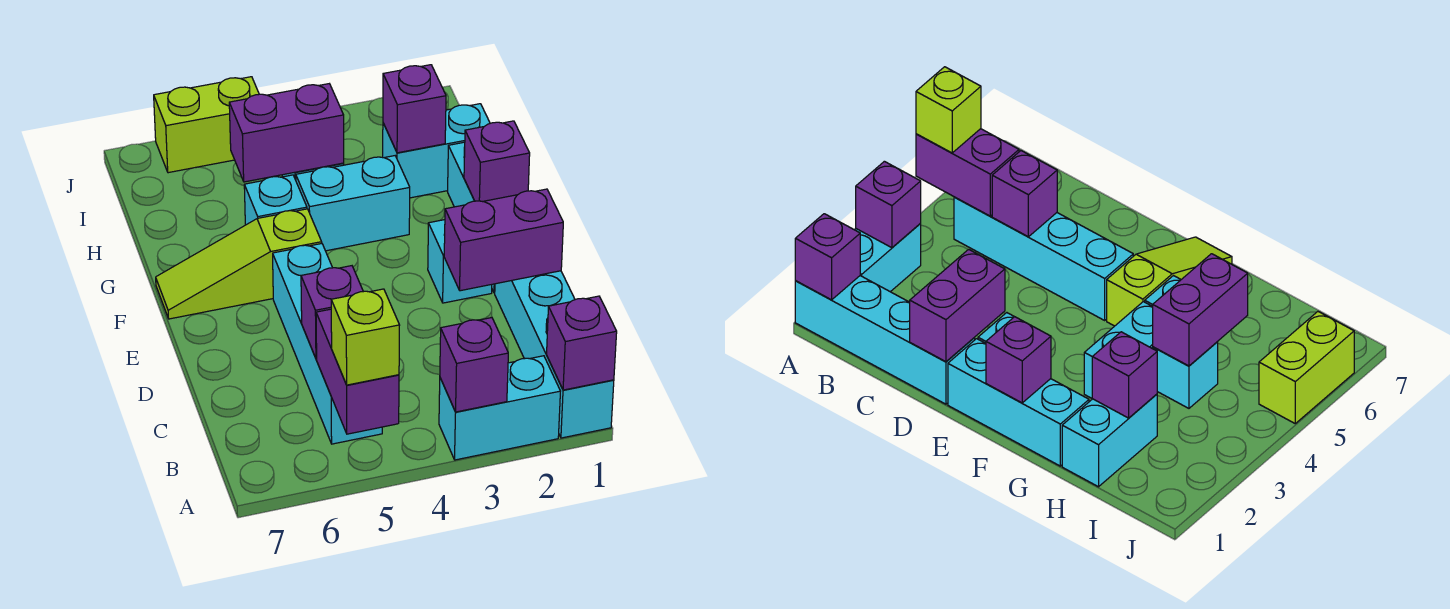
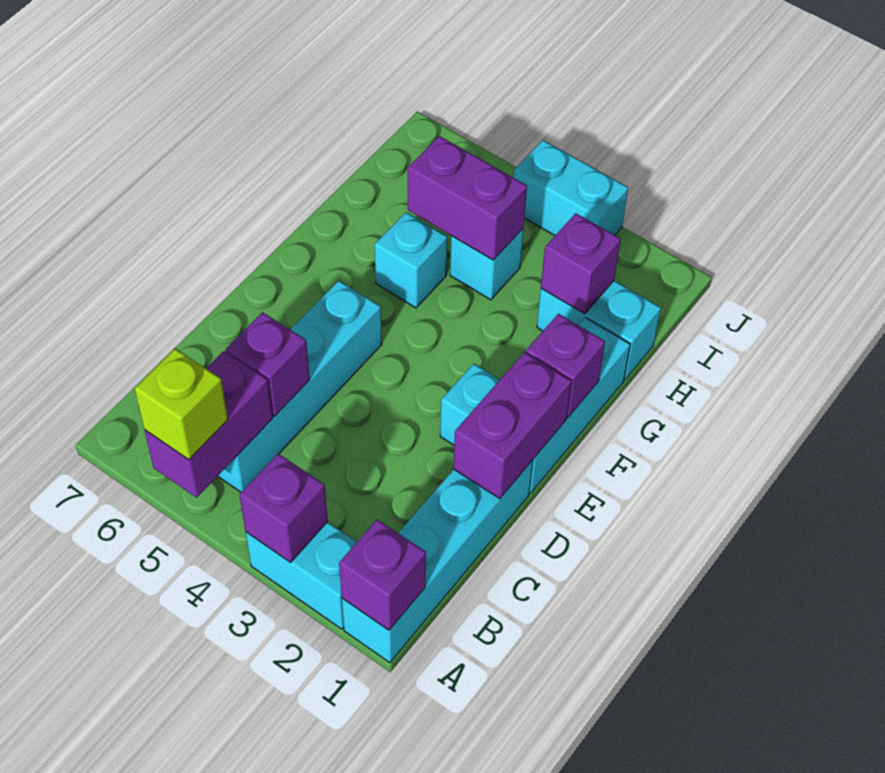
purple brick D1:D2 level 2 -> purple brick D1:E1 level 2
lime slope F5:F7 level 1 top 5 -> none
cyan brick G3:G4 level 1 -> cyan brick J3:J4 level 1
lime brick J5:J6 level 1 -> none

